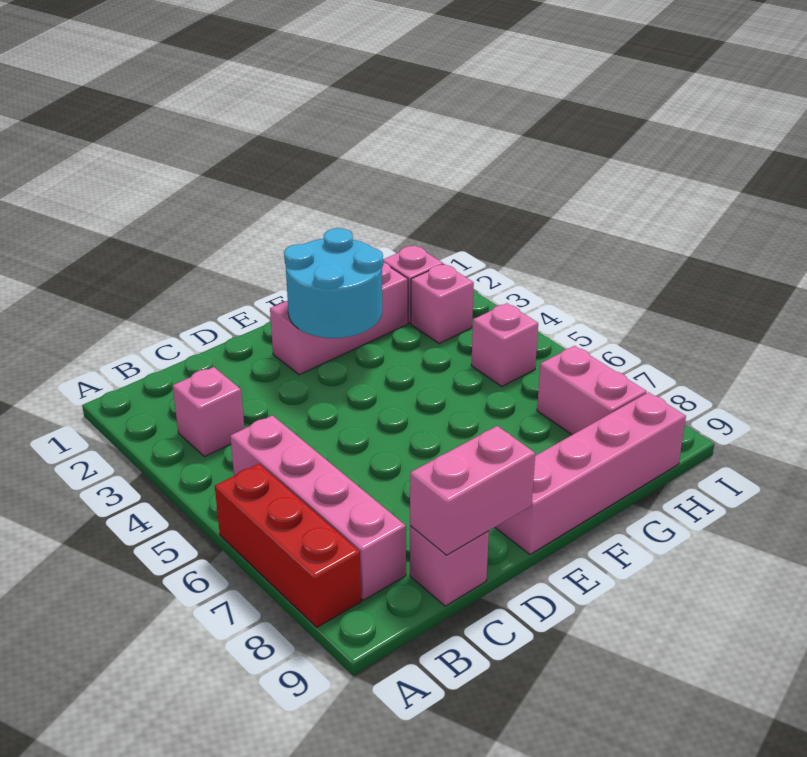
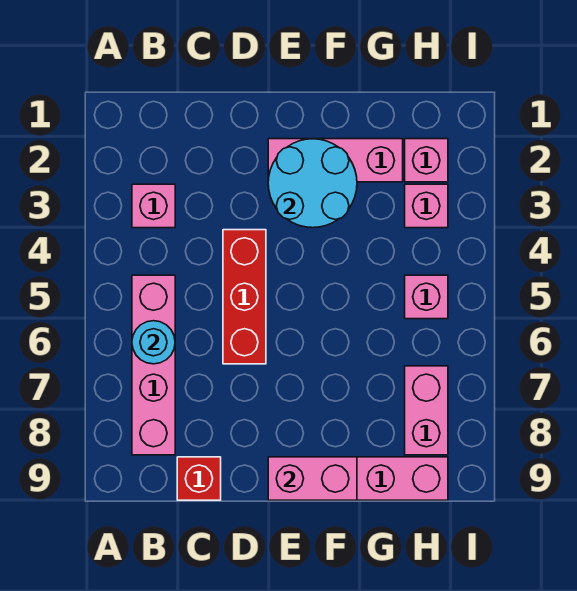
red brick A6:A8 level 1 -> red brick D4:D6 level 1
none -> cyan round brick B6 level 2
pink brick C9 level 1 -> red brick C9 level 1
pink brick C9:D9 level 2 -> pink brick E9:F9 level 2

